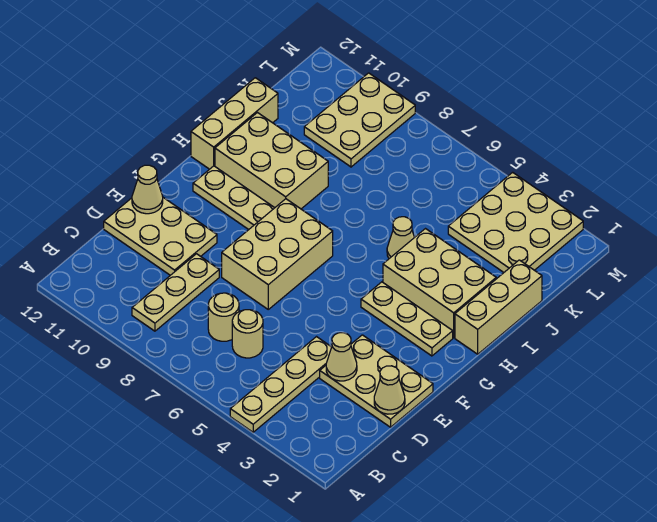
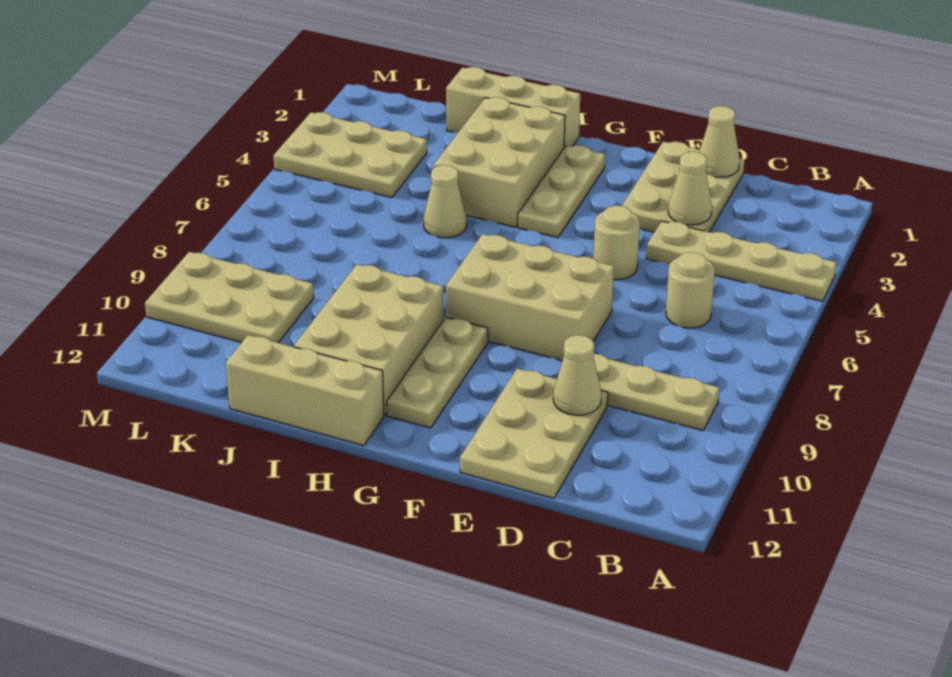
tan round brick C7 level 1 -> tan round brick E5 level 1
tan cone E12 level 2 -> tan cone D10 level 2
tan plate K2:M4 level 1 -> tan plate K3:M4 level 1

